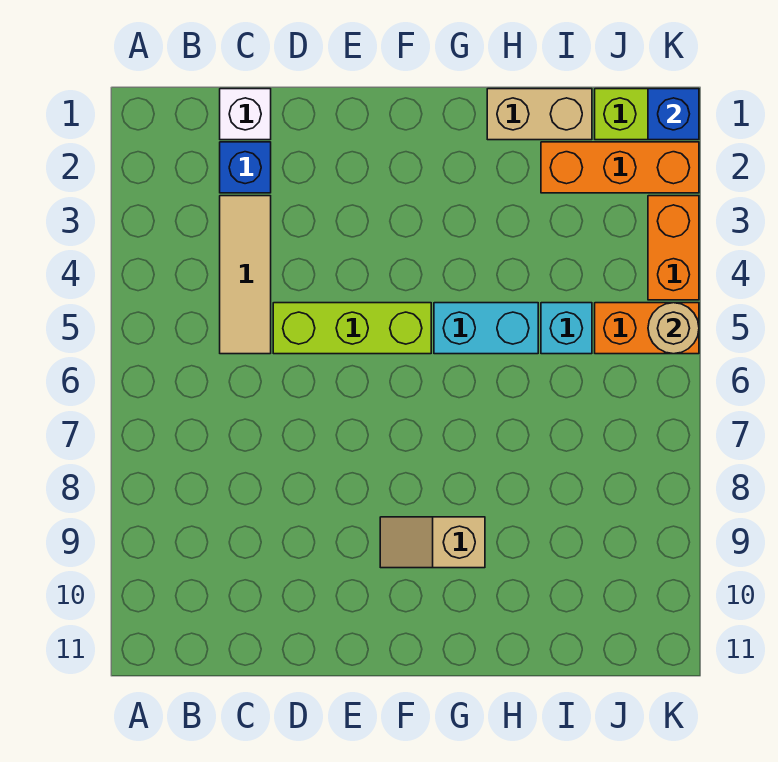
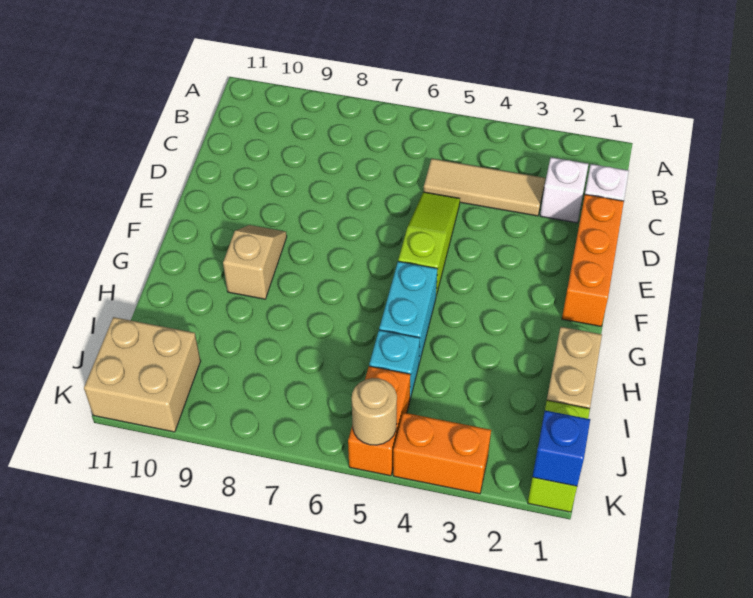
blue brick C2 level 1 -> white brick C2 level 1
lime brick D5:F5 level 1 -> lime slope D5:F5 level 1 top F
orange brick I2:K2 level 1 -> orange brick D1:F1 level 1
none -> tan brick J10:K11 level 1

